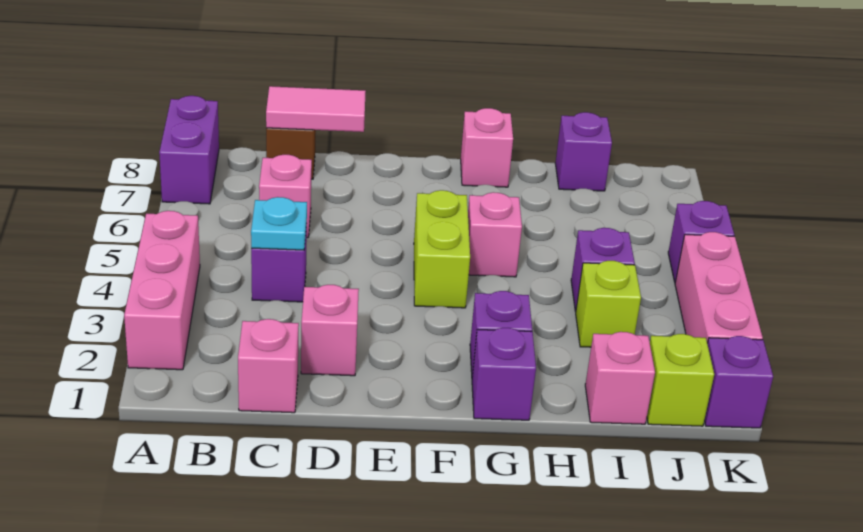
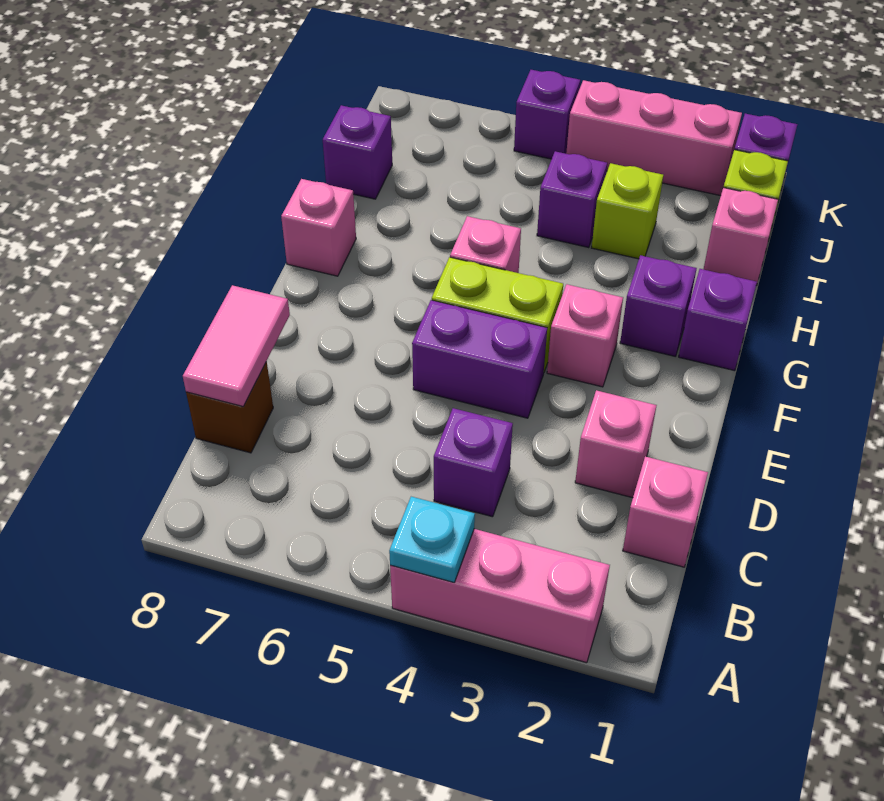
purple brick A7:A8 level 1 -> purple brick E4:E5 level 1
cyan plate C4 level 2 -> cyan plate A4 level 2
pink brick C6 level 1 -> pink brick F3 level 1

